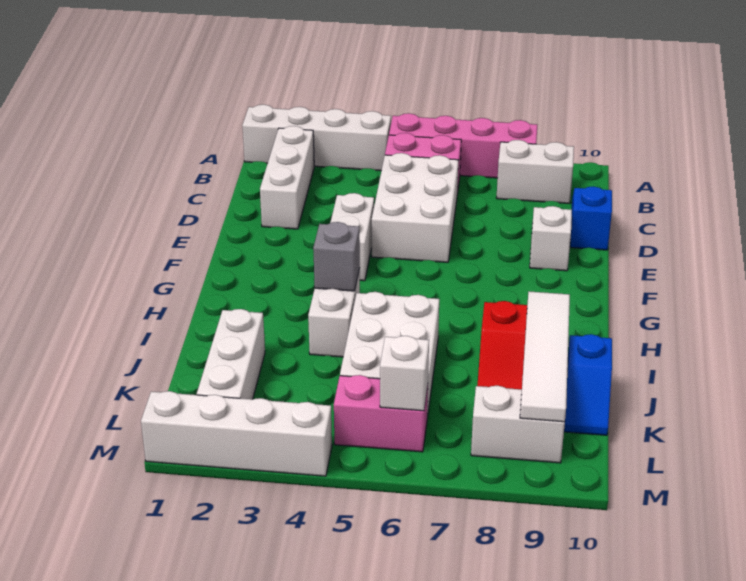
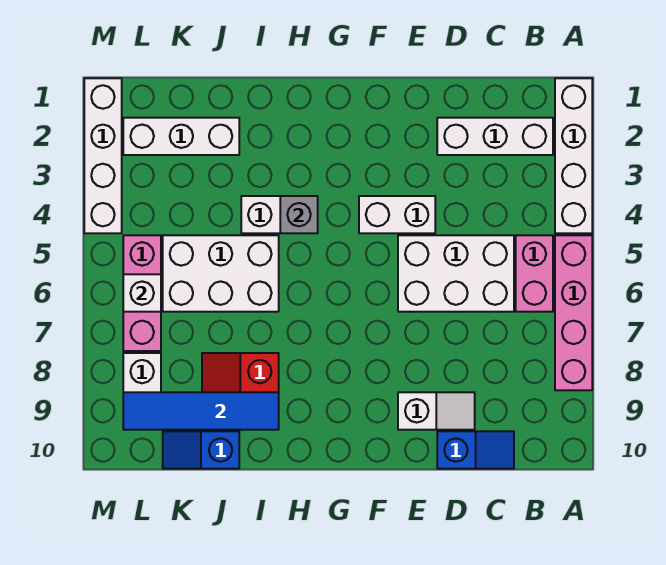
white brick B8:B9 level 1 -> none
white tile I9:L9 level 2 -> blue tile I9:L9 level 2
pink brick L5:L6 level 1 -> pink brick L5:L7 level 1

